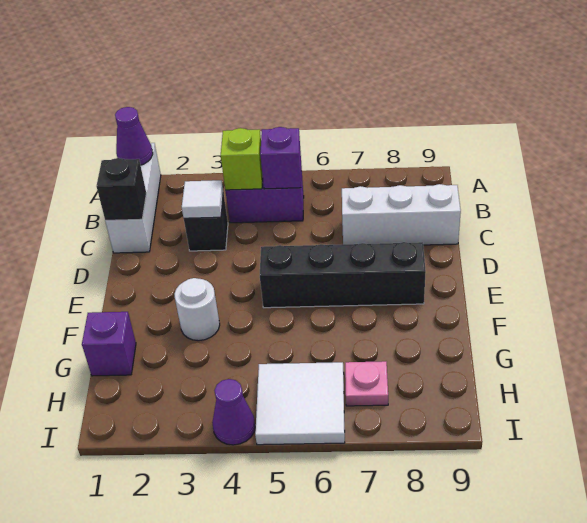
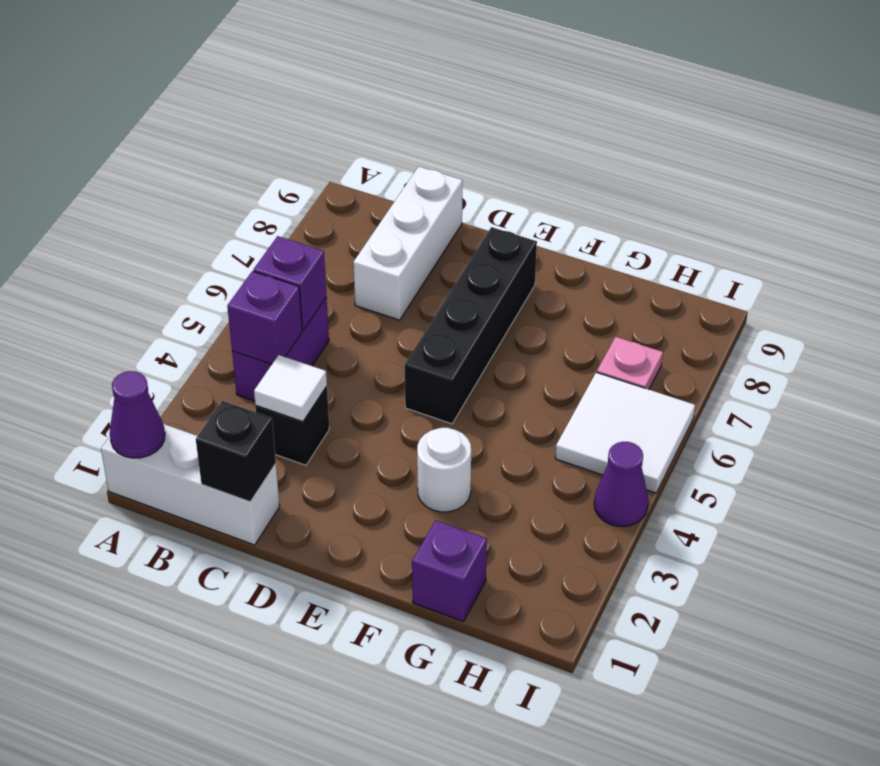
lime brick B4 level 2 -> purple brick B4 level 2

